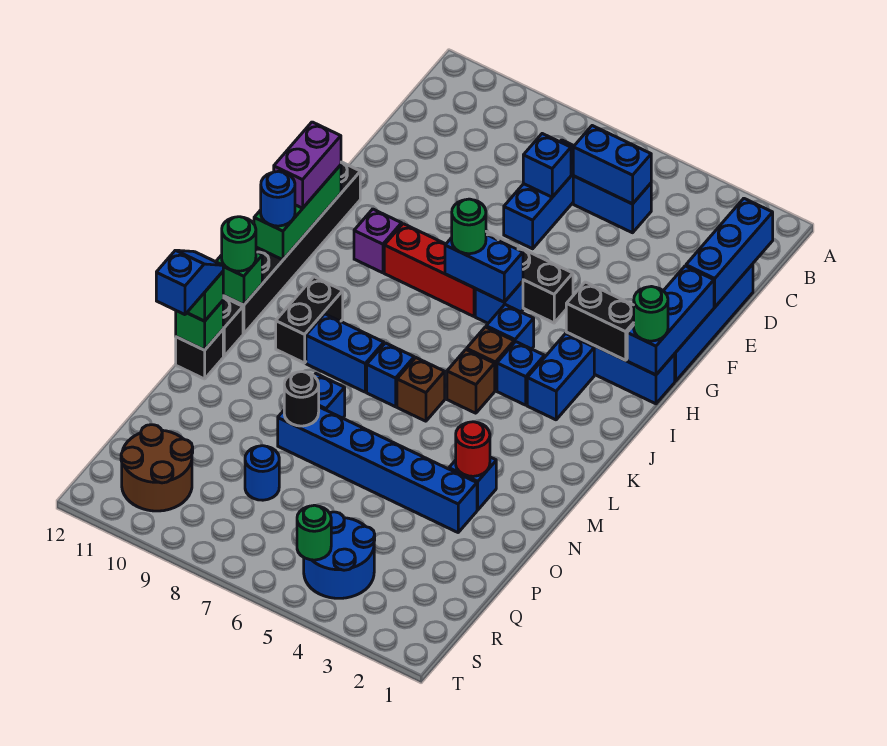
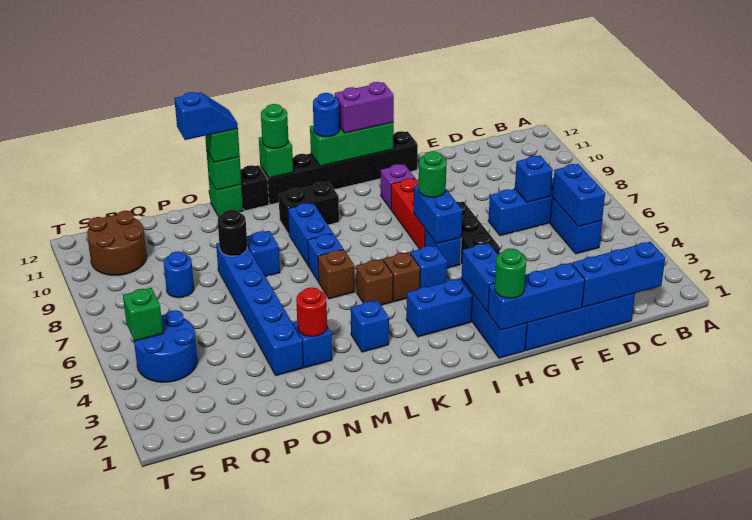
black brick H2:H3 level 2 -> blue brick H2:H3 level 2
blue brick J4 level 1 -> blue brick L3 level 1
black brick N12 level 1 -> green brick N12 level 1
green round brick S5 level 2 -> green brick S5 level 2

